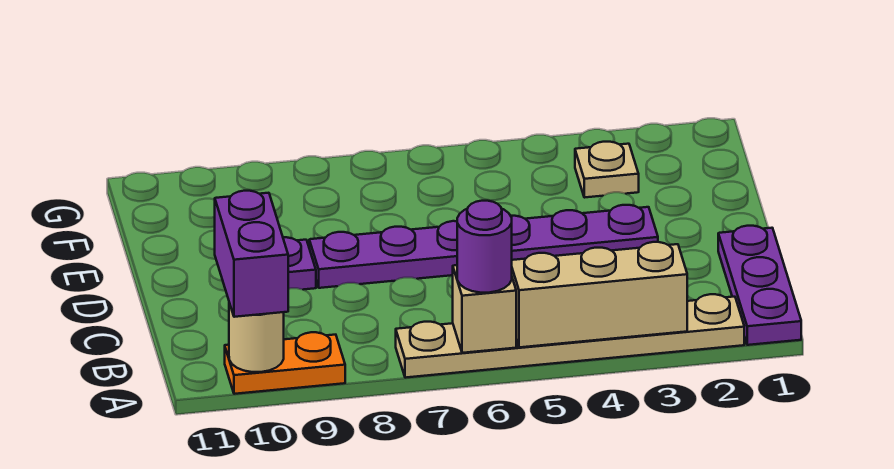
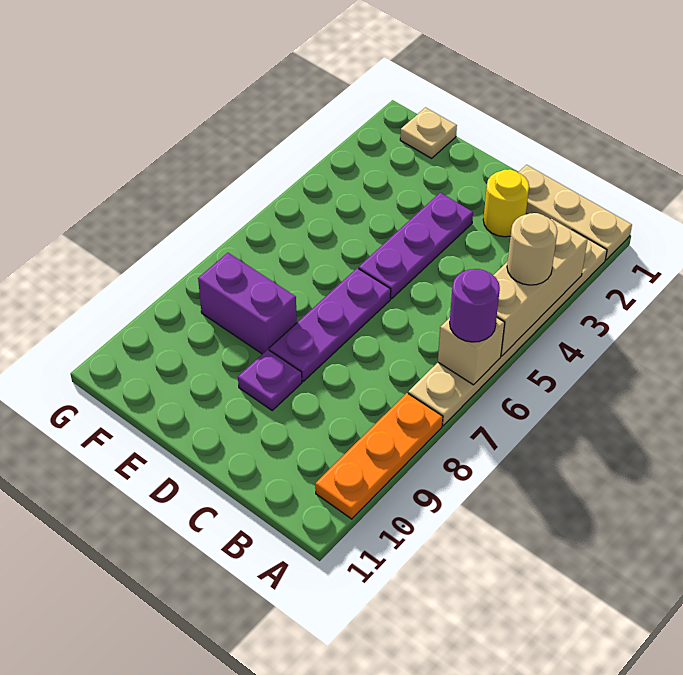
purple plate A1:C1 level 1 -> tan plate A1:C1 level 1
orange plate A9:A10 level 1 -> orange plate A8:A10 level 1
tan round brick A10 level 2 -> tan round brick A4 level 3
purple brick A10:B10 level 3 -> purple brick E8:F8 level 1
none -> yellow round brick C2 level 1
tan plate F3 level 1 -> tan plate F1 level 1

